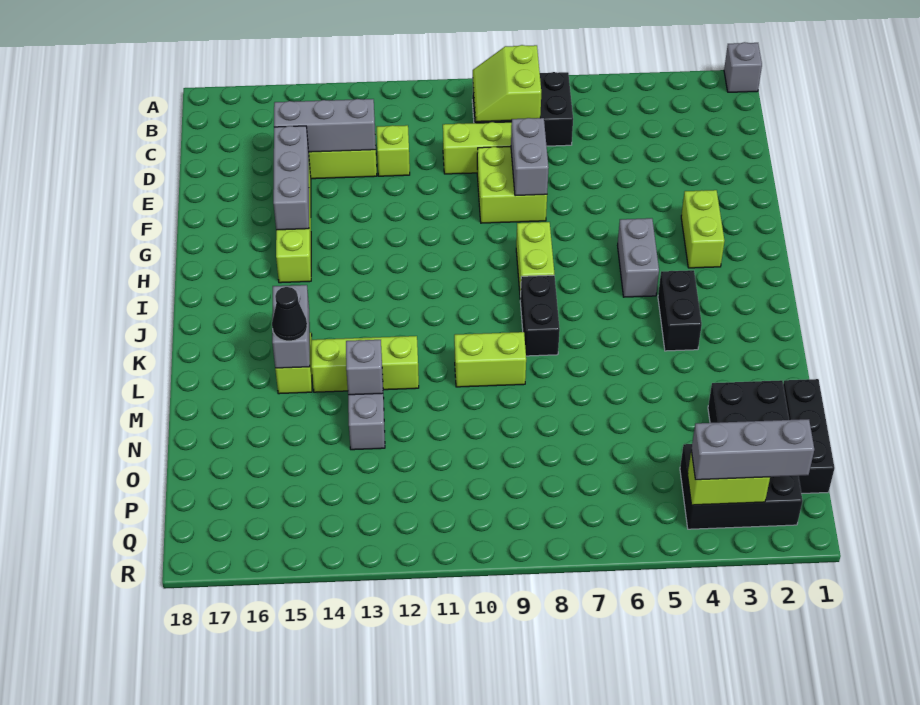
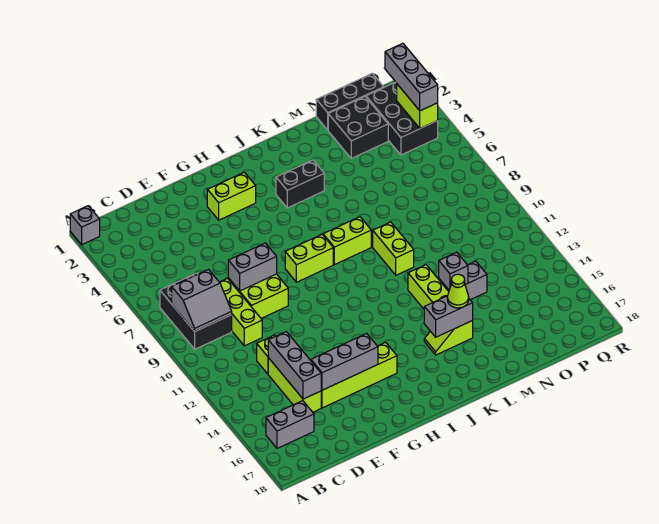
lime slope B8:C9 level 2 top 8 -> grey slope B8:C9 level 2 top 8
grey brick H5:I5 level 1 -> grey brick B16:C16 level 1
black brick J8:K8 level 1 -> lime brick J8:K8 level 1
black cone L15 level 3 -> lime cone L15 level 3

